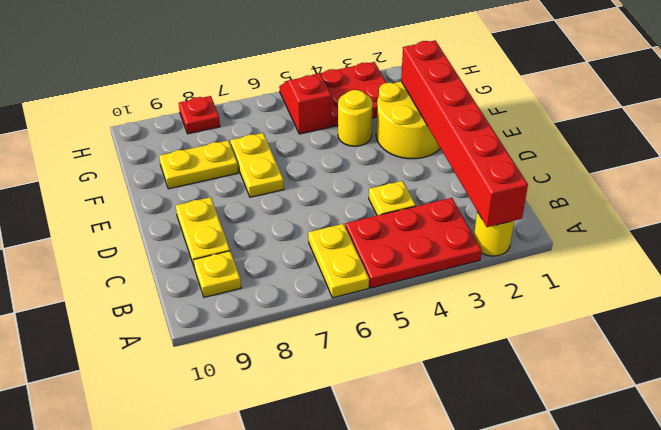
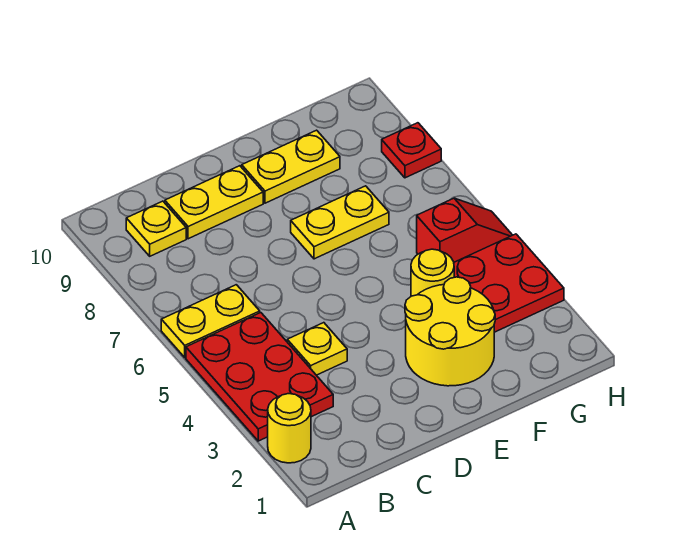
red brick A2:F2 level 2 -> none
yellow plate F8:F9 level 1 -> yellow plate E9:F9 level 1

